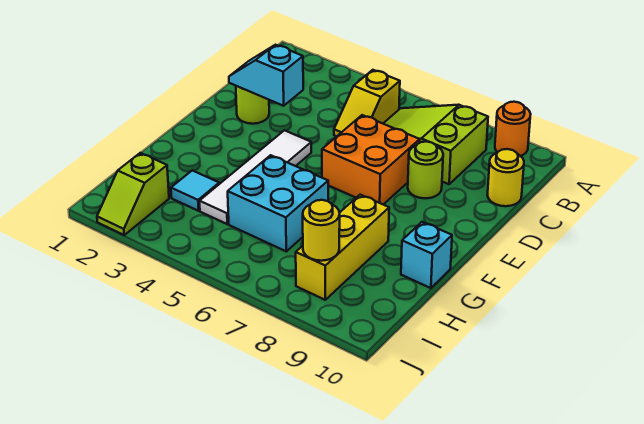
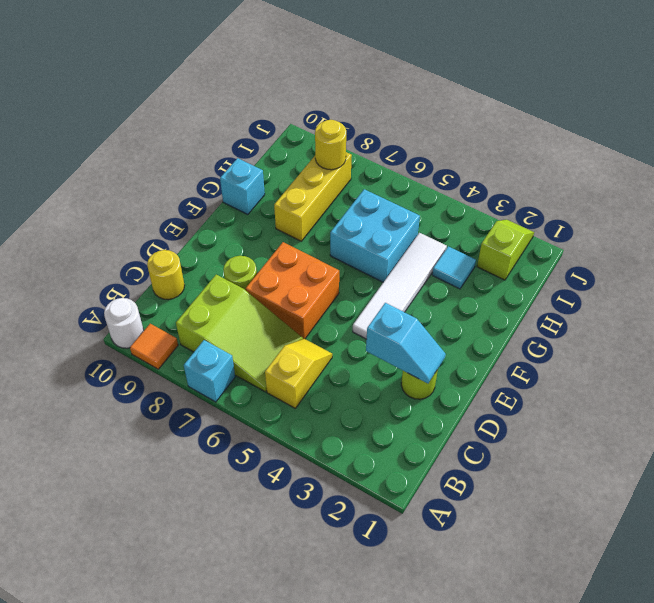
none -> cyan brick A7 level 1
orange round brick A9 level 1 -> orange tile A9 level 1
none -> white round brick A10 level 1

